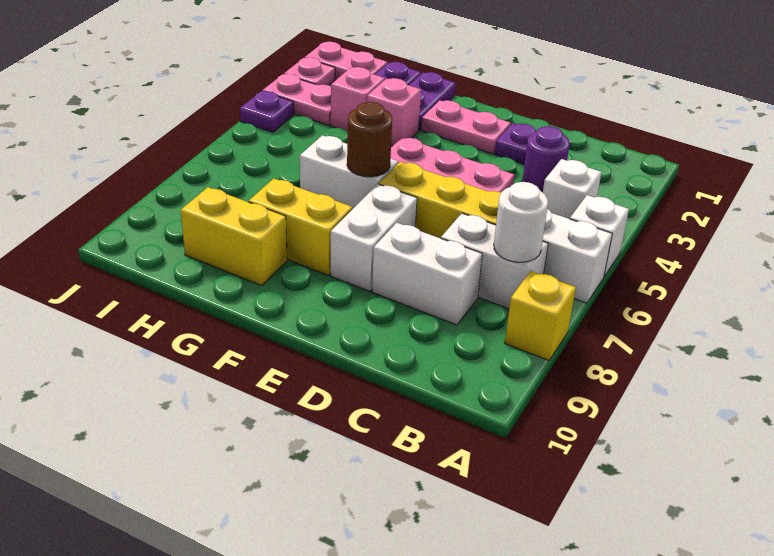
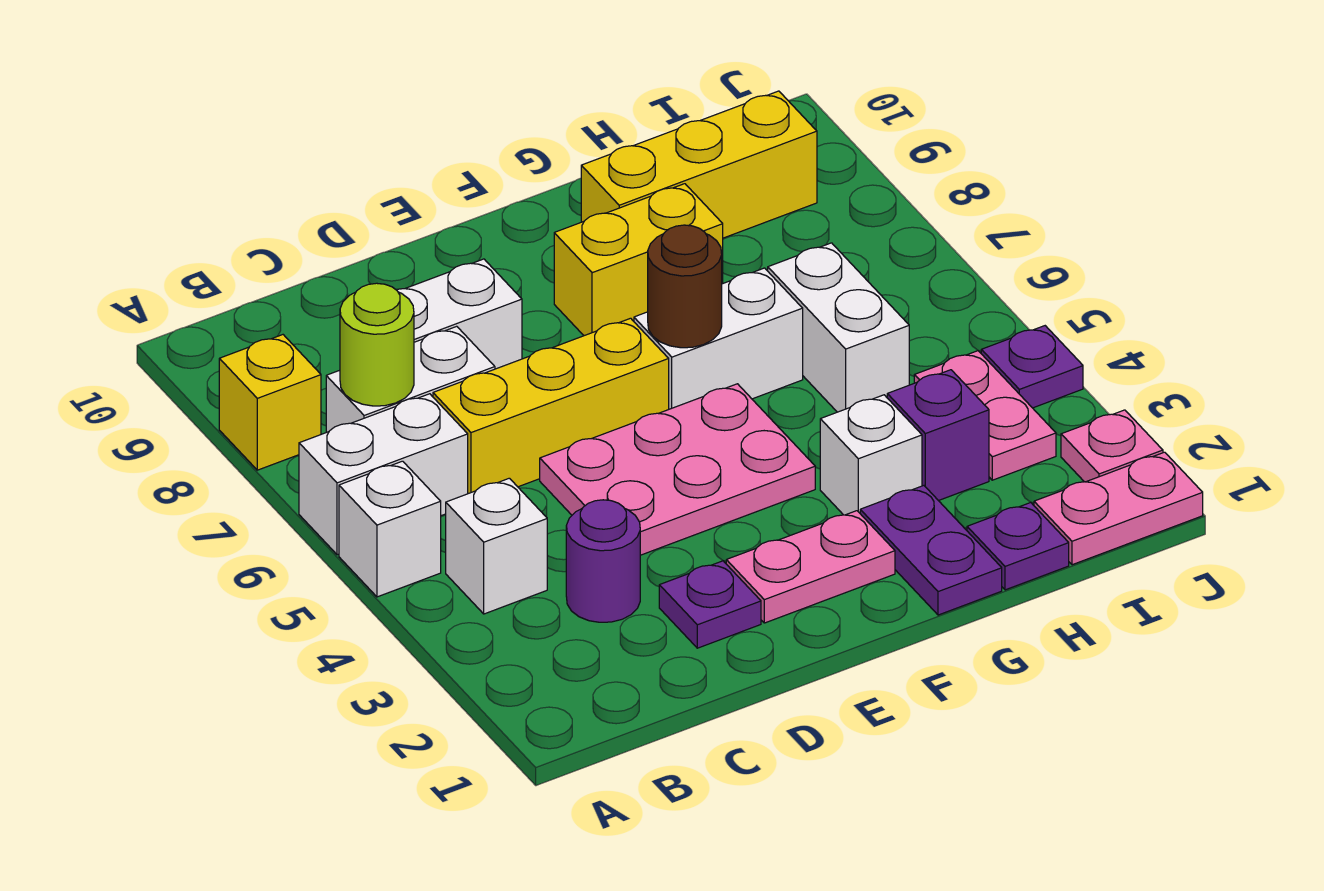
white round brick B7 level 2 -> lime round brick B7 level 2
white brick E7:E8 level 1 -> white brick H5:H6 level 1
pink brick G3 level 1 -> white brick G3 level 1
yellow brick G9:H9 level 1 -> yellow brick G9:I9 level 1
pink brick H3 level 1 -> purple brick H3 level 1
pink plate I3:J3 level 1 -> pink plate I3:I4 level 1

